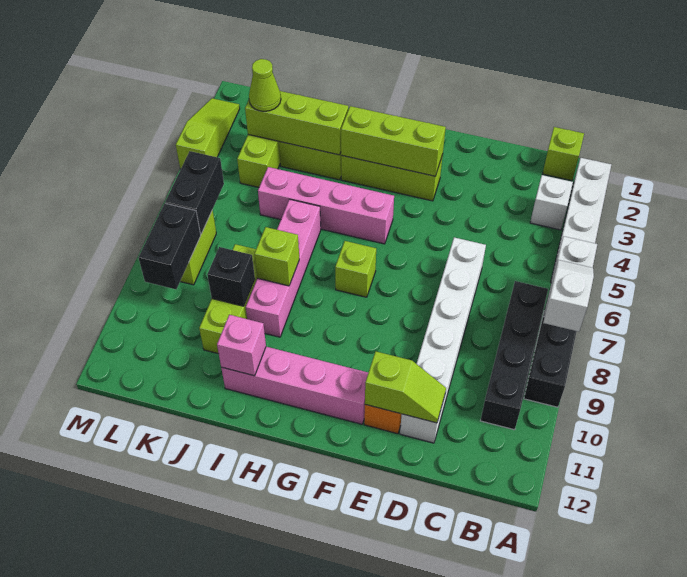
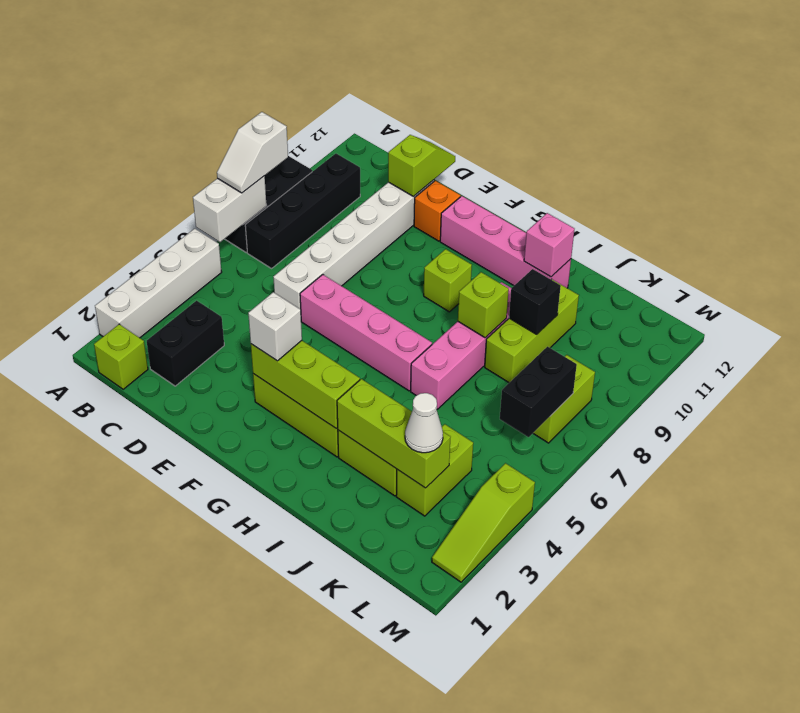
white brick B3 level 1 -> white brick F3 level 3
lime slope D11:E11 level 2 top E -> lime slope D11:D12 level 2 top 11
pink brick G5:J5 level 1 -> pink brick E6:H6 level 1
lime brick G7 level 1 -> lime brick G9 level 1
lime cone K3 level 3 -> white cone K3 level 3
black brick L8:L9 level 2 -> black brick C2:C3 level 1

